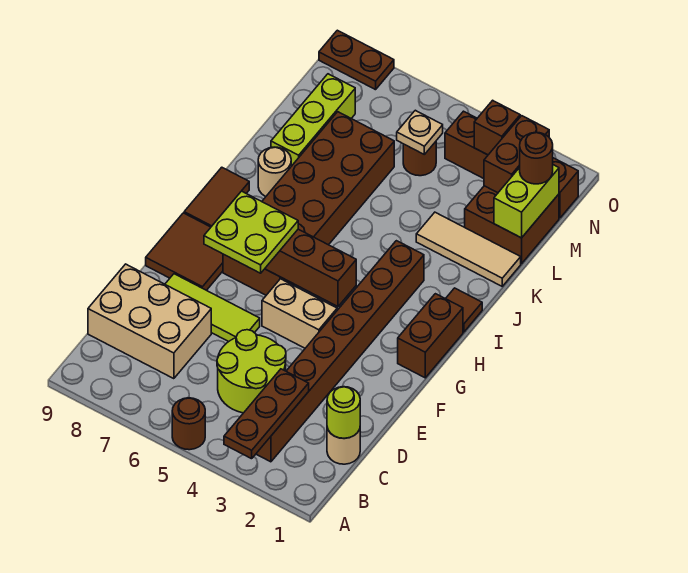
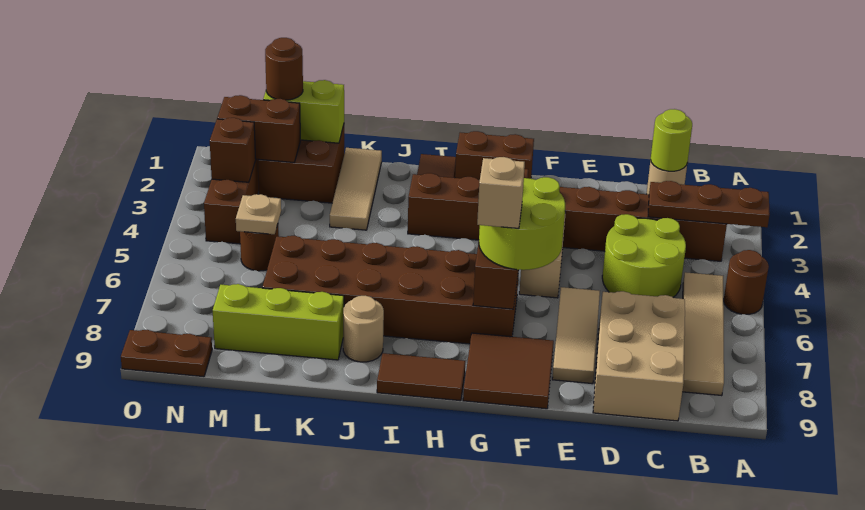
none -> tan tile B5:B8 level 1
lime tile E6:E8 level 1 -> tan tile E6:E8 level 1
lime plate F6:G7 level 3 -> lime round brick F6:G7 level 3
none -> tan brick G7 level 4
brown plate O8:O9 level 1 -> brown plate N9:O9 level 1

